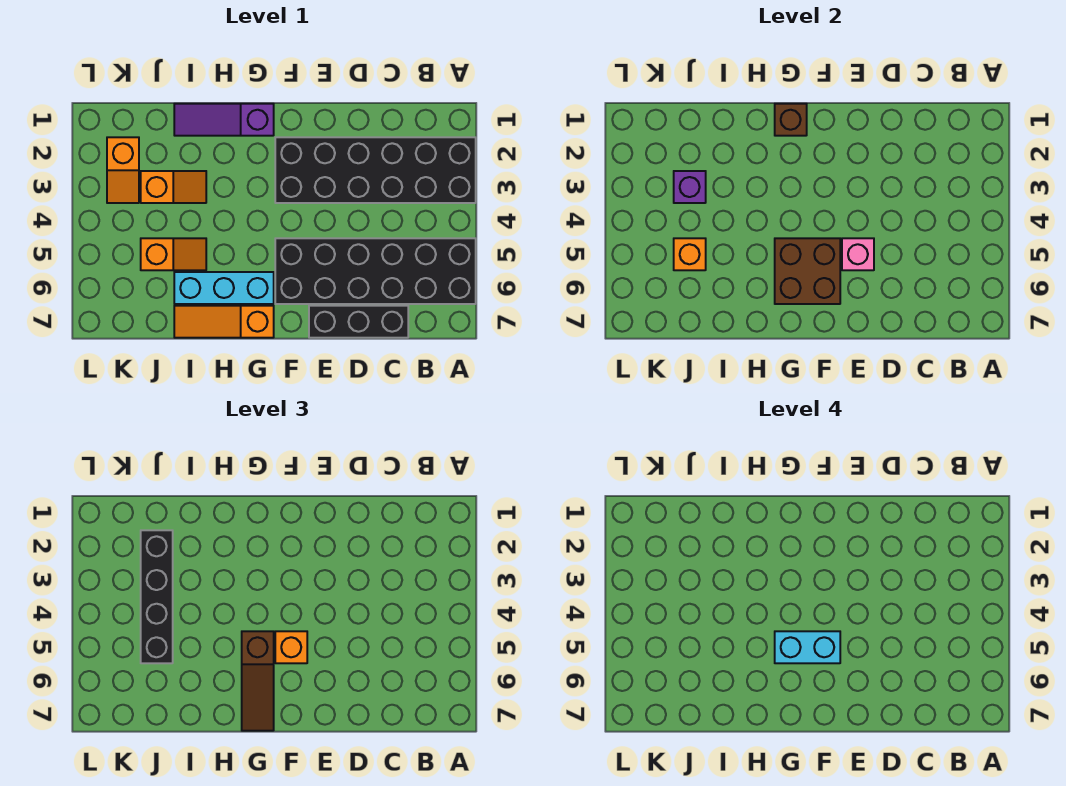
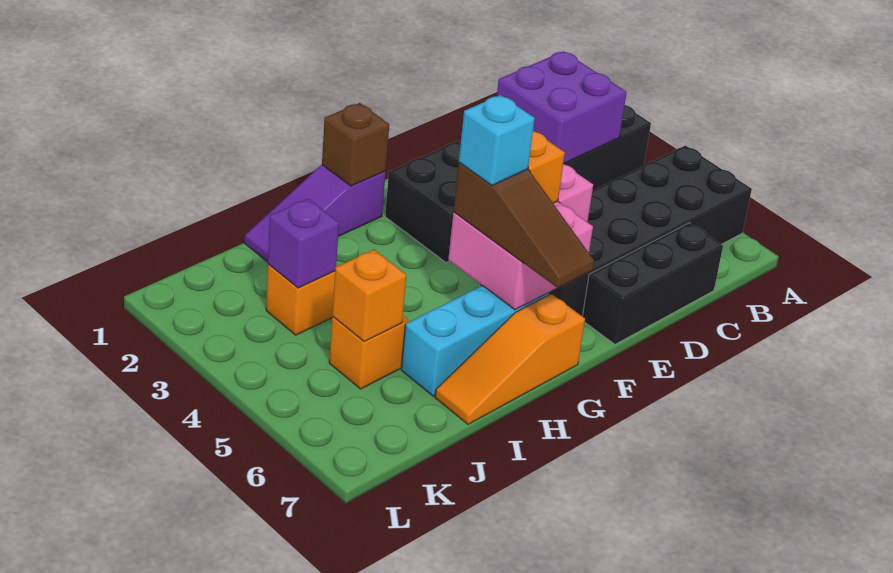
none -> purple brick B2:C3 level 2
brown brick F5:G6 level 2 -> pink brick F5:G6 level 2
cyan brick F5:G5 level 4 -> cyan brick G5 level 4
black brick J2:J5 level 3 -> none
orange slope K2:K3 level 1 top 2 -> none

